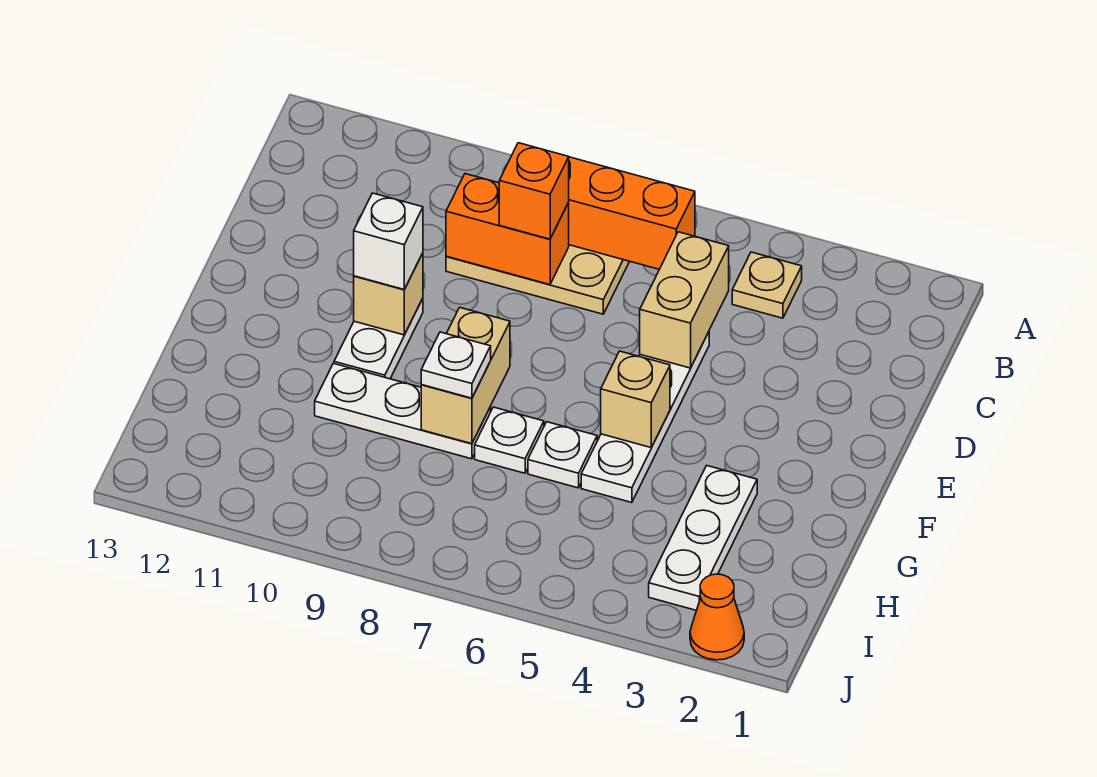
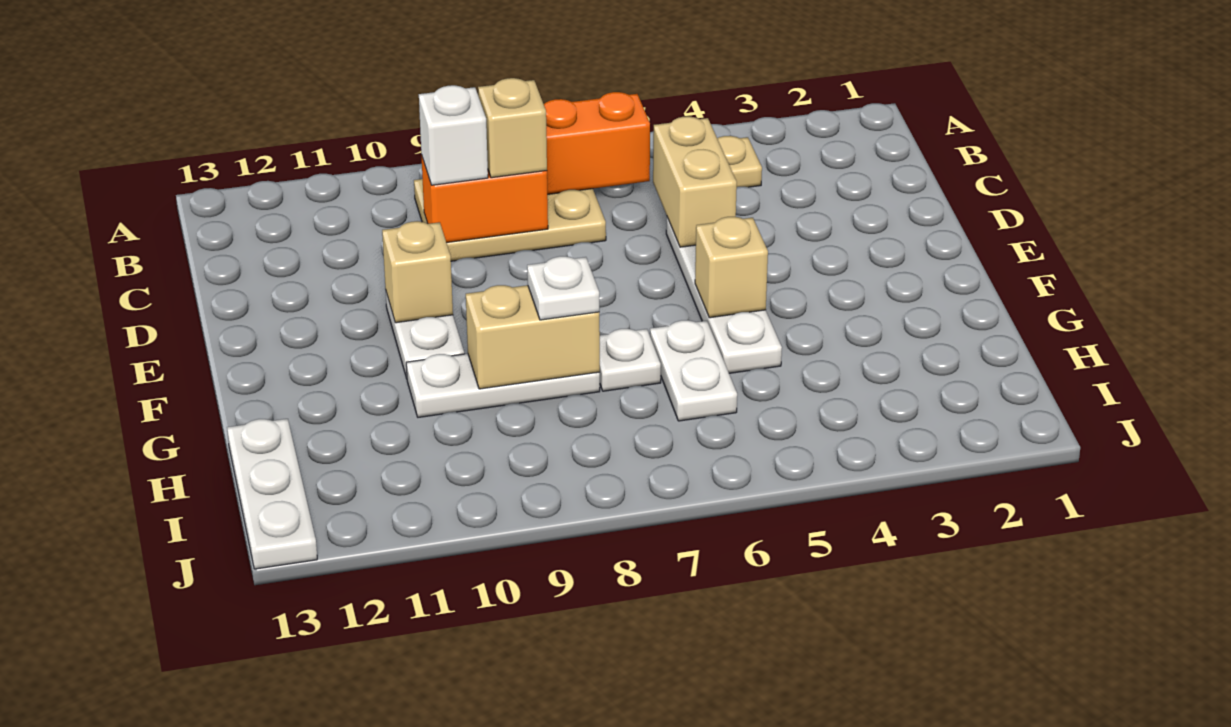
orange brick C8 level 3 -> tan brick C8 level 3
white brick E10 level 3 -> white brick C9 level 3
tan brick F8:G8 level 2 -> tan brick G8:G9 level 2
white plate G3:I3 level 1 -> white plate H13:J13 level 1
white plate G6 level 1 -> white plate G6:H6 level 1
orange cone J2 level 1 -> none

